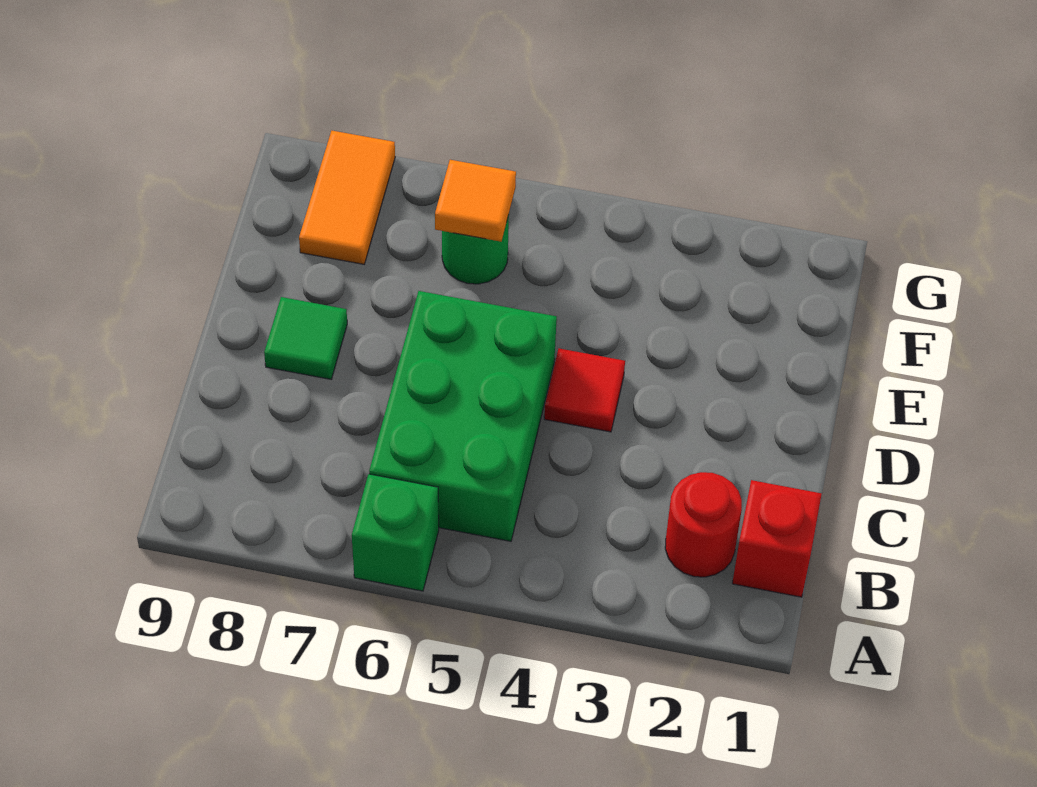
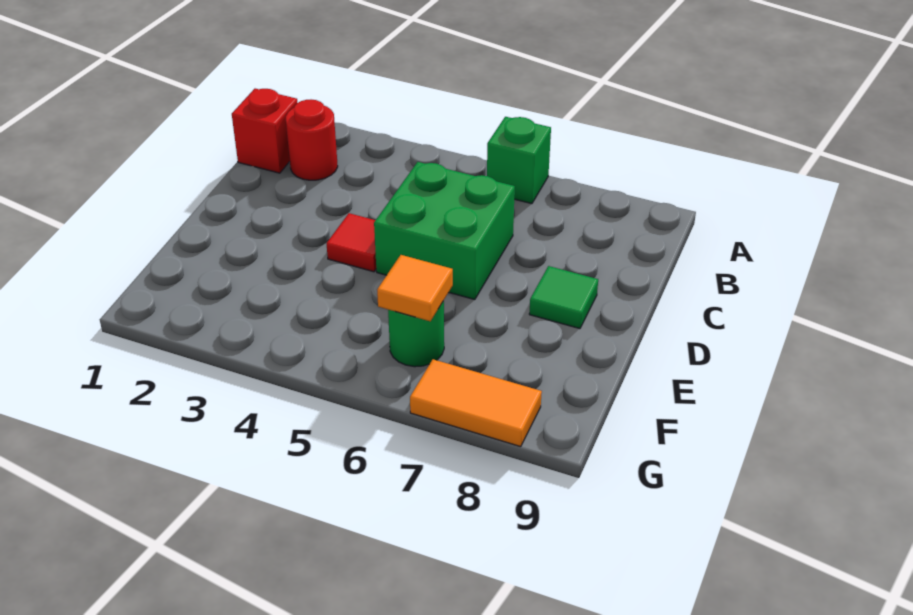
green brick B5:D6 level 1 -> green brick C5:D6 level 1
orange tile F8:G8 level 1 -> orange tile G7:G8 level 1

